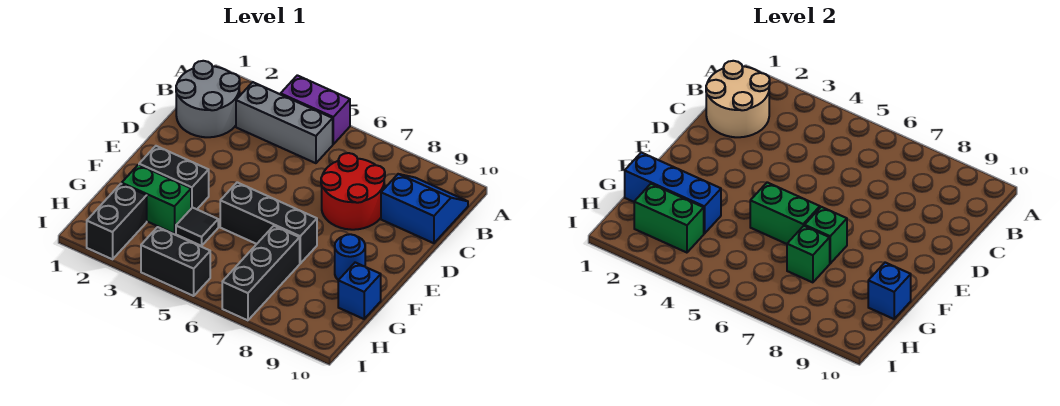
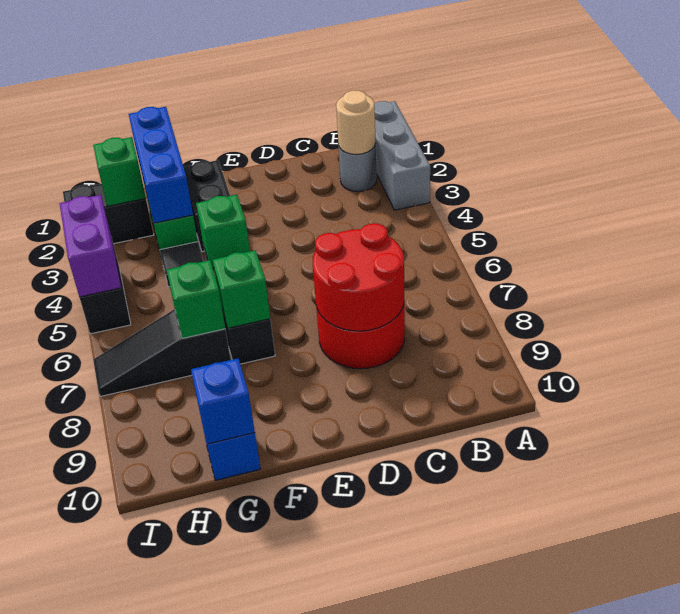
purple brick A4:A5 level 1 -> purple brick I4:I5 level 2
grey round brick B1:C2 level 1 -> grey round brick B2 level 1
tan round brick B1:C2 level 2 -> tan round brick B2 level 2
grey brick B3:B5 level 1 -> grey brick A1:A3 level 1
blue slope B9:C10 level 1 top C -> none
none -> red round brick C7:D8 level 2
green brick F5:F6 level 2 -> green brick F5 level 2
blue round brick F9 level 1 -> none
black brick G7:I7 level 1 -> black slope G7:I7 level 1 top G
green brick H2:H3 level 2 -> green brick H2 level 2

